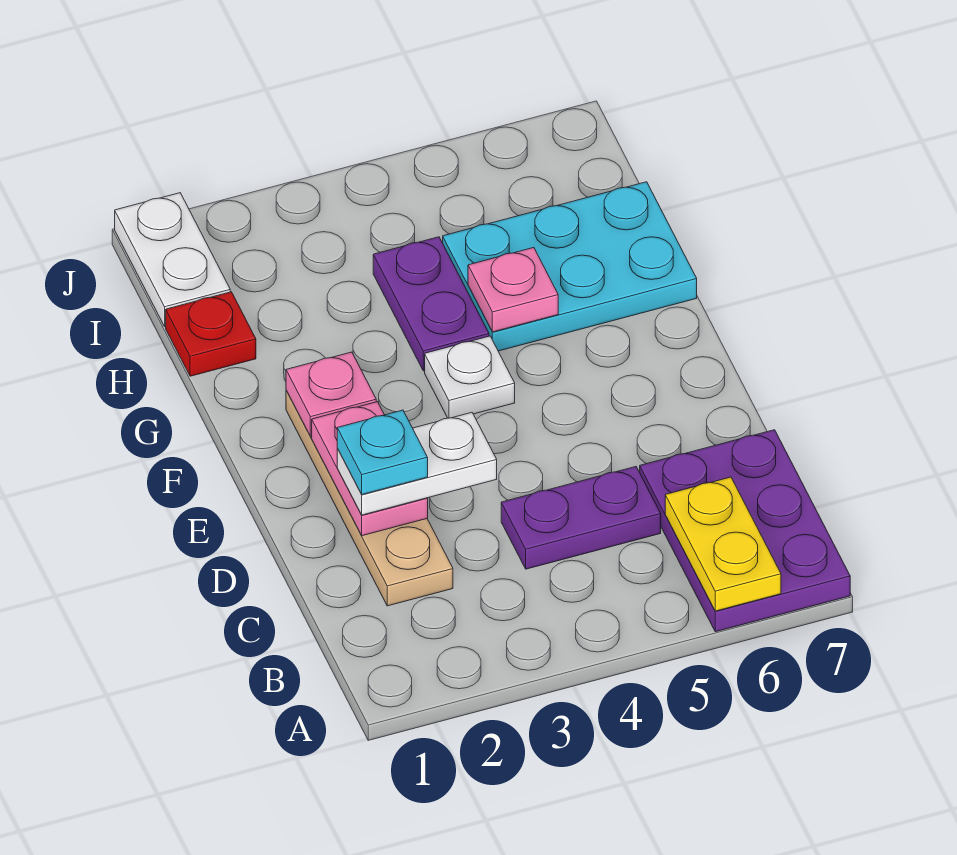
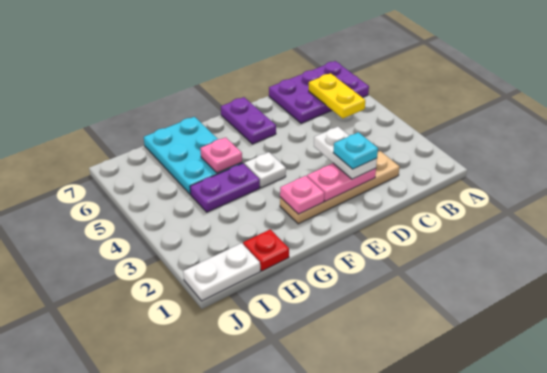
yellow plate A6:B6 level 2 -> yellow plate B5:B6 level 2
purple plate C4:C5 level 1 -> purple plate E6:E7 level 1

